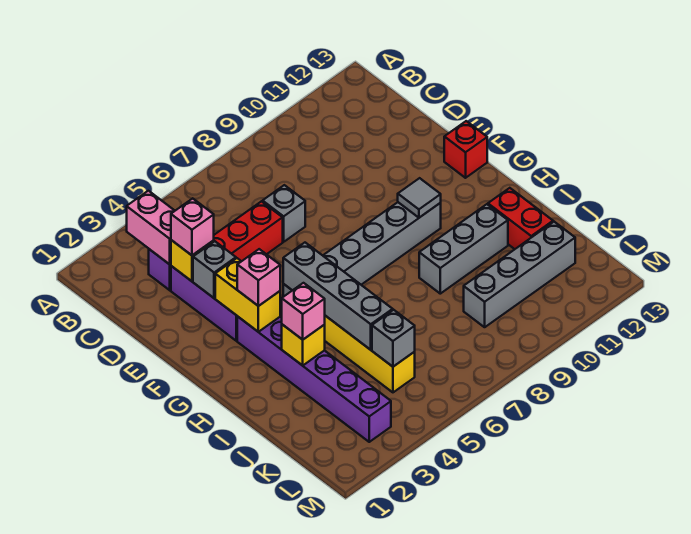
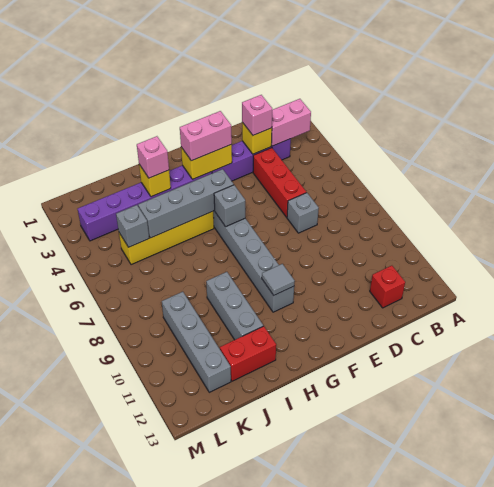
grey brick E3 level 2 -> grey brick G6 level 2
red brick F13 level 1 -> red brick C12 level 1
pink brick G3 level 3 -> pink brick F3:G3 level 3

